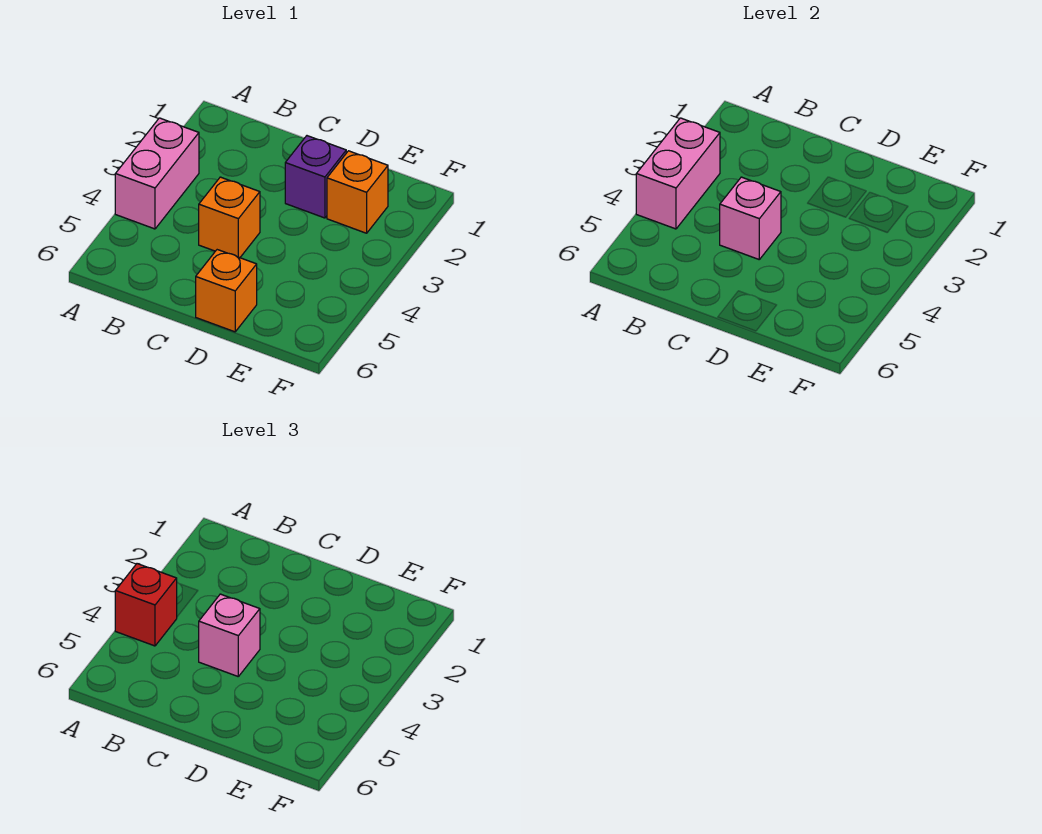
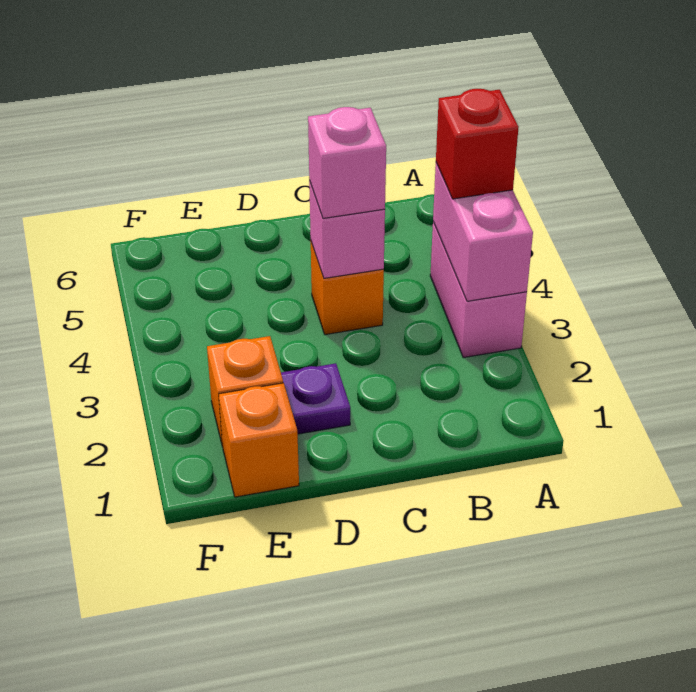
purple brick D2 level 1 -> purple plate D2 level 1
orange brick D6 level 1 -> orange brick E1 level 1

